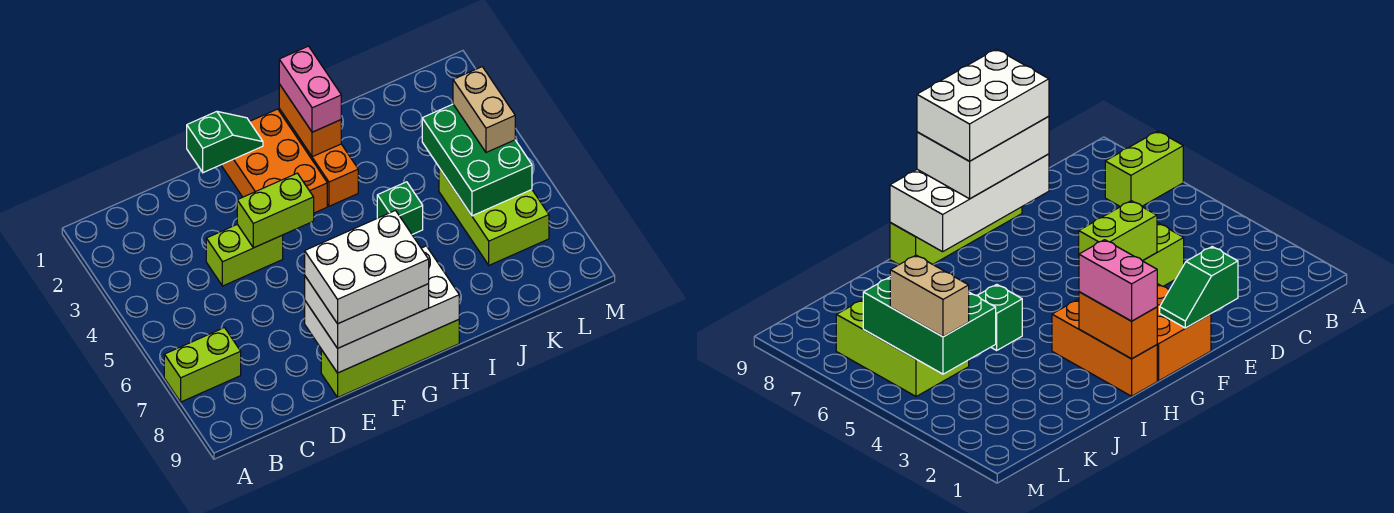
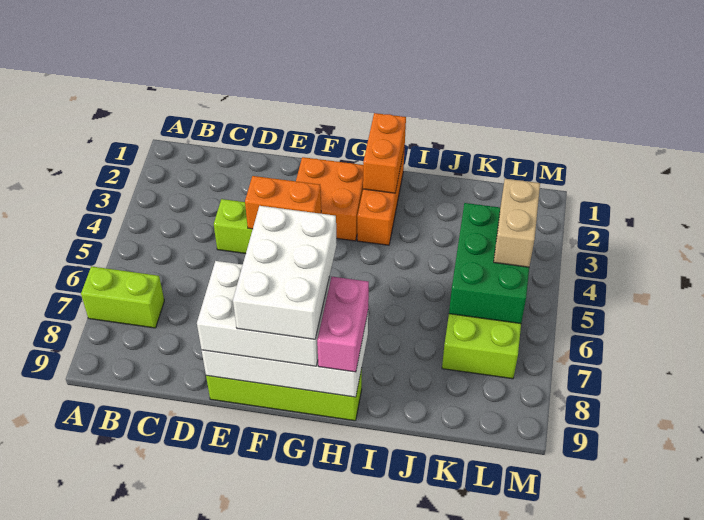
green slope E1:F1 level 2 top E -> none
lime brick E4:F4 level 2 -> orange brick E4:F4 level 2
white brick E8:G9 level 4 -> white brick F7:G9 level 4
orange brick F1:G3 level 1 -> orange brick F2:G3 level 1
pink brick H1:H2 level 3 -> pink brick H8:H9 level 3
green brick I5 level 1 -> none

